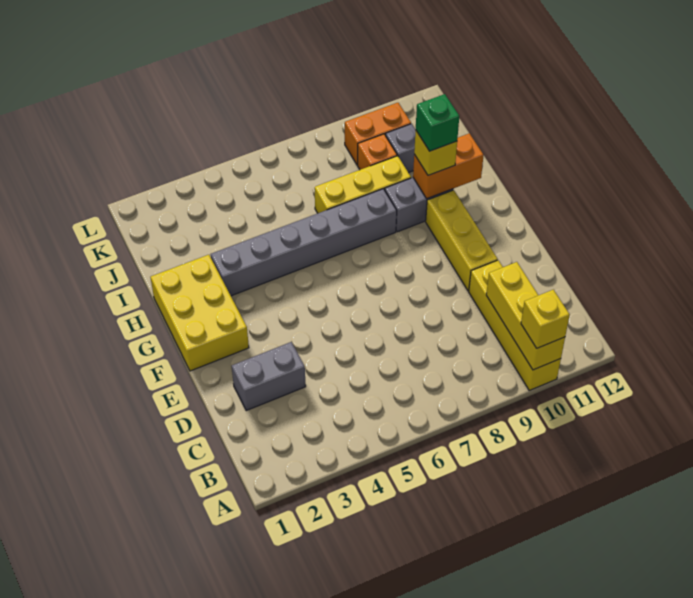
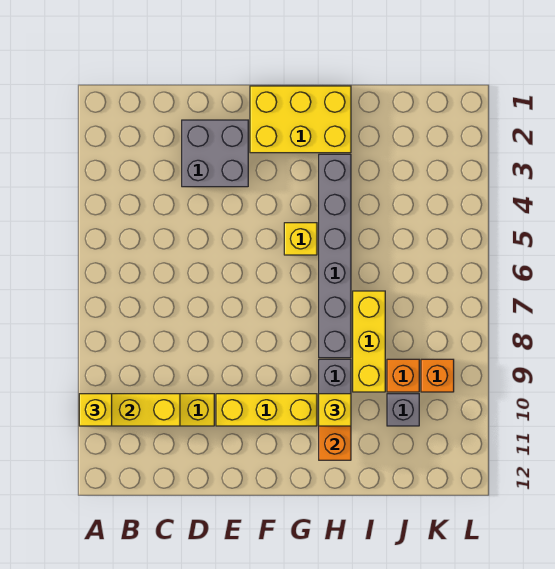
grey brick D2:D3 level 1 -> grey brick D2:E3 level 1
none -> yellow brick G5 level 1
green brick H10 level 4 -> none
orange brick K9:K10 level 1 -> orange brick K9 level 1

